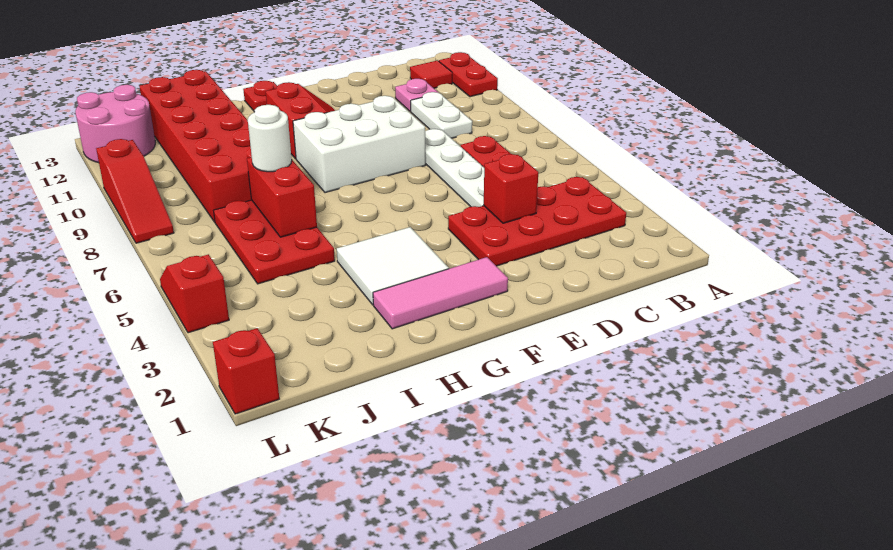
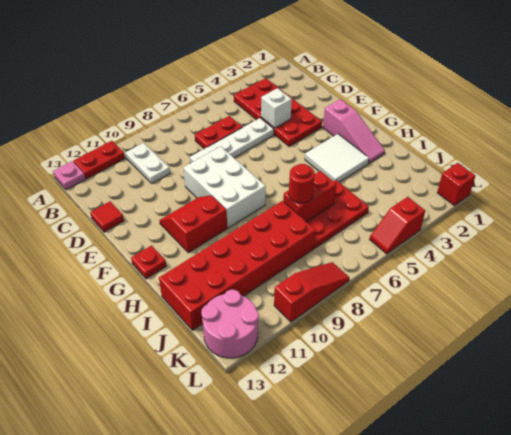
red tile B12 level 1 -> red tile D13 level 1
white plate C9:C10 level 1 -> white plate B10:C10 level 1
pink plate C11 level 1 -> pink plate A13 level 1
red brick D4 level 2 -> white brick D4 level 2
pink tile F2:H2 level 1 -> pink slope F2:H2 level 1 top F
white round brick I7 level 3 -> red round brick I7 level 3

